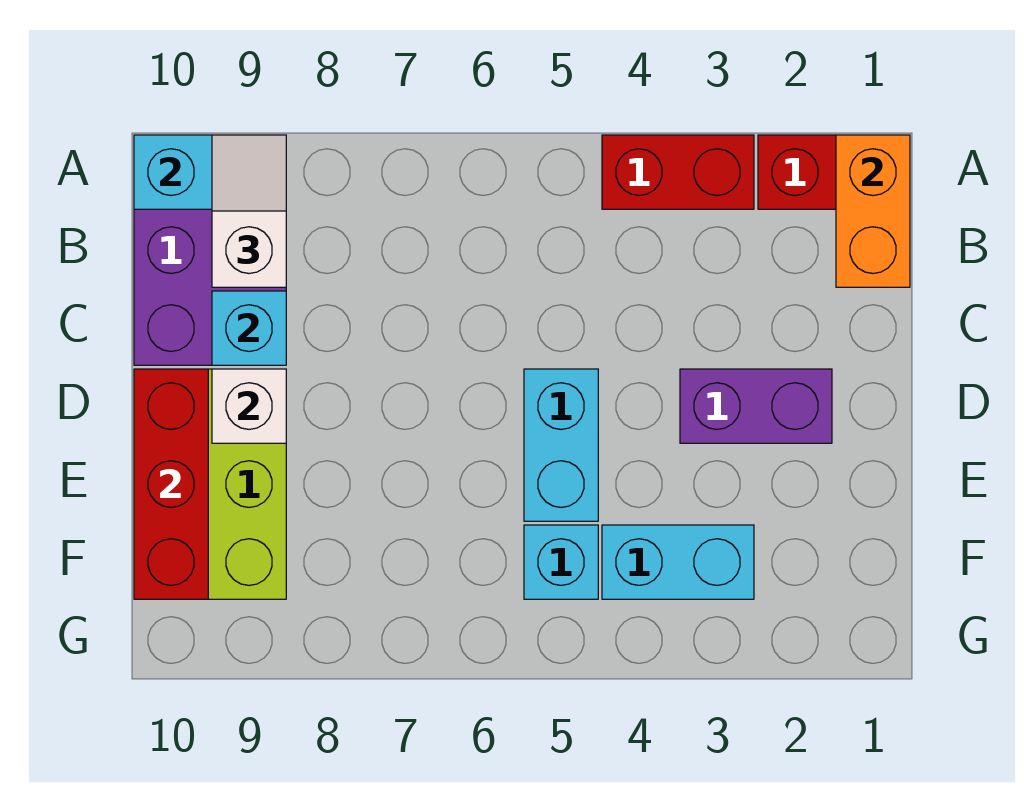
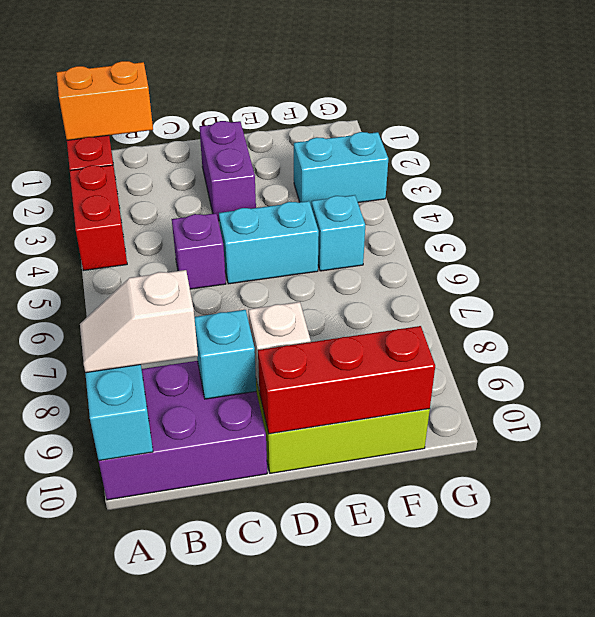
none -> purple brick C5 level 1
cyan brick F3:F4 level 1 -> cyan brick F3:G3 level 1

